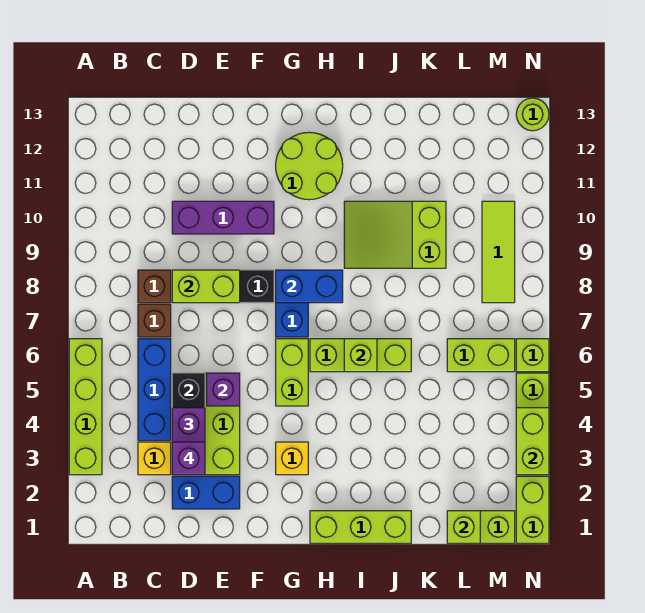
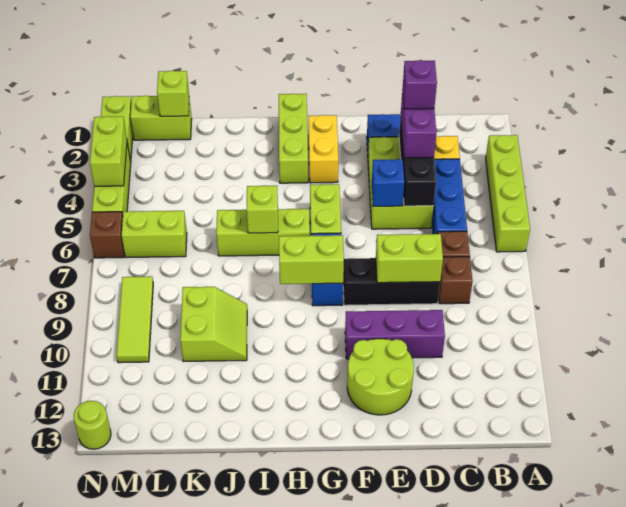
purple brick E5 level 2 -> blue brick E5 level 2
yellow brick G3 level 1 -> yellow brick G2:G3 level 1
blue brick G8:H8 level 2 -> lime brick G8:H8 level 2
lime round brick G11:H12 level 1 -> lime round brick E11:F12 level 1
lime brick H1:J1 level 1 -> lime brick H1:H3 level 1
lime slope I9:K10 level 1 top K -> lime slope J9:K10 level 1 top K
lime brick N6 level 1 -> brown brick N6 level 1

